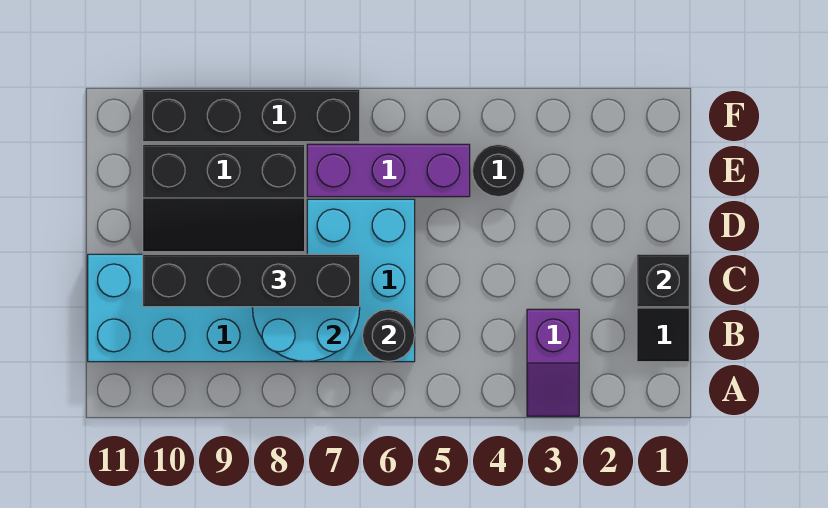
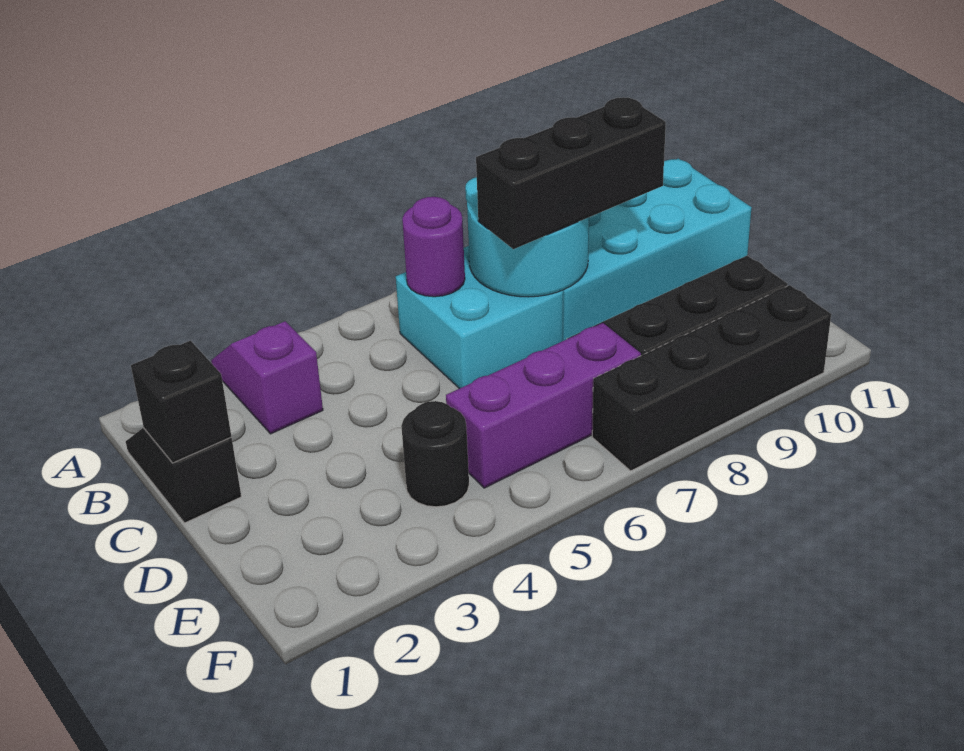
cyan brick B6:D7 level 1 -> cyan brick B6:C7 level 1
black round brick B6 level 2 -> purple round brick B6 level 2
black brick C7:C10 level 3 -> black brick C7:C9 level 3

